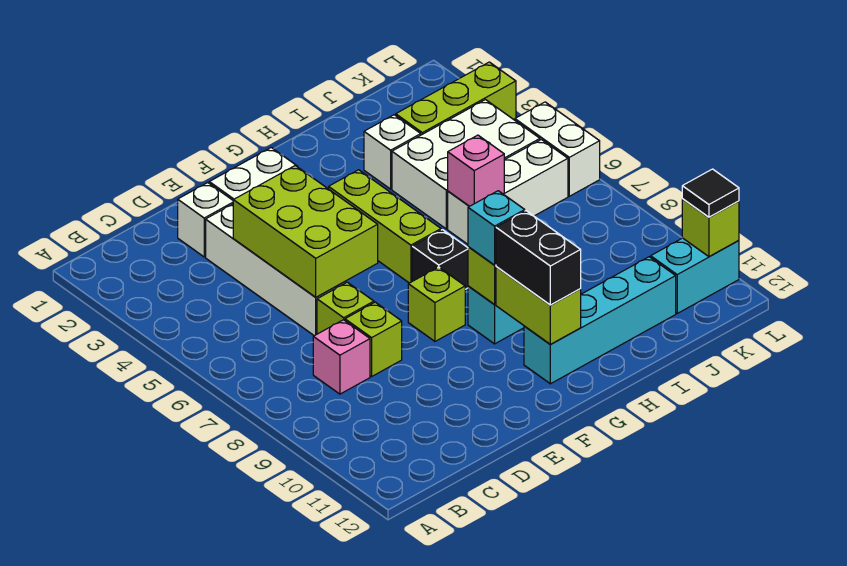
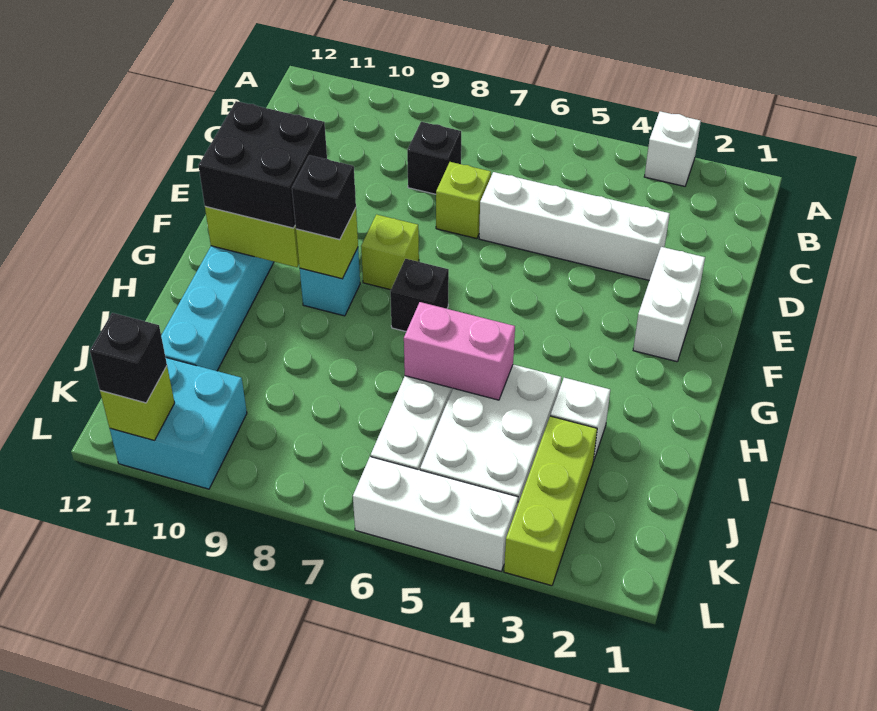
pink brick C8 level 1 -> black brick C8 level 1
white brick D2 level 1 -> white brick A3 level 1
lime brick D4:E6 level 2 -> none
lime brick D8 level 1 -> none
lime brick G4:G6 level 1 -> none
cyan brick G9 level 3 -> black brick G9 level 3
black brick G10:G11 level 3 -> black brick F10:G11 level 3
pink brick I6 level 2 -> pink brick I5:I6 level 2
cyan brick K11:L11 level 1 -> cyan brick K10:L11 level 1
white brick L5:L6 level 1 -> white brick L4:L6 level 1
black tile L11 level 3 -> black brick L11 level 3

